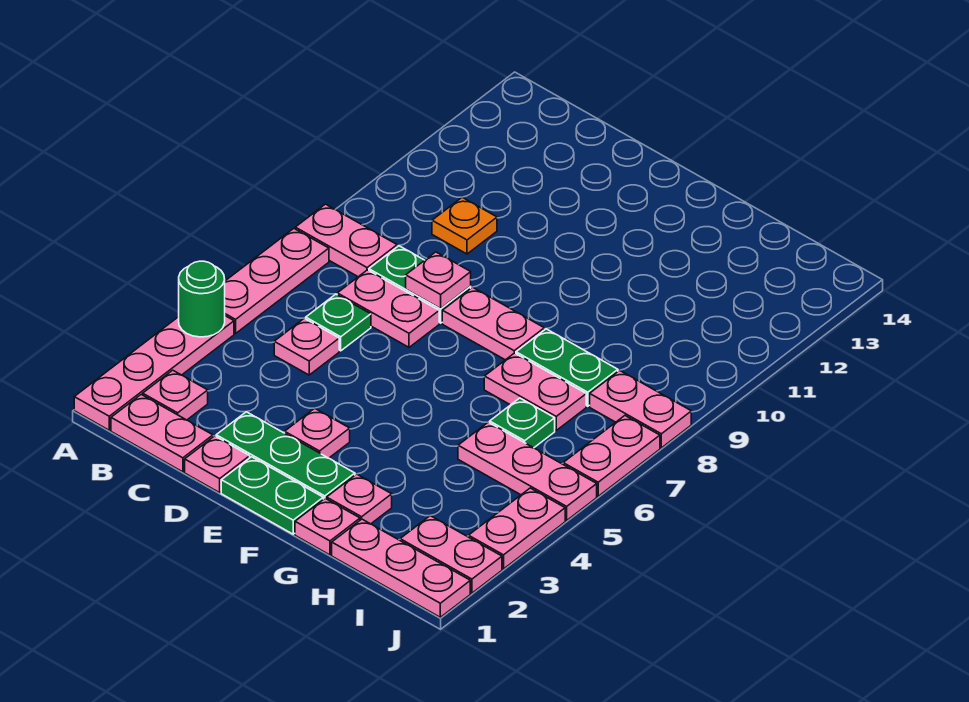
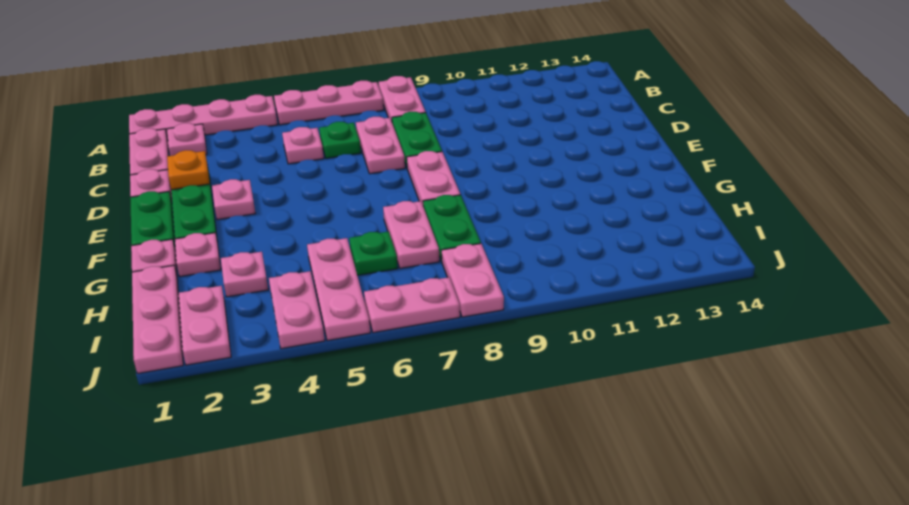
green round brick A4 level 2 -> none
orange plate C10 level 1 -> orange plate D2 level 2
pink plate D8 level 2 -> pink plate H3 level 1
pink plate J3:J4 level 1 -> pink plate I4:J4 level 1

